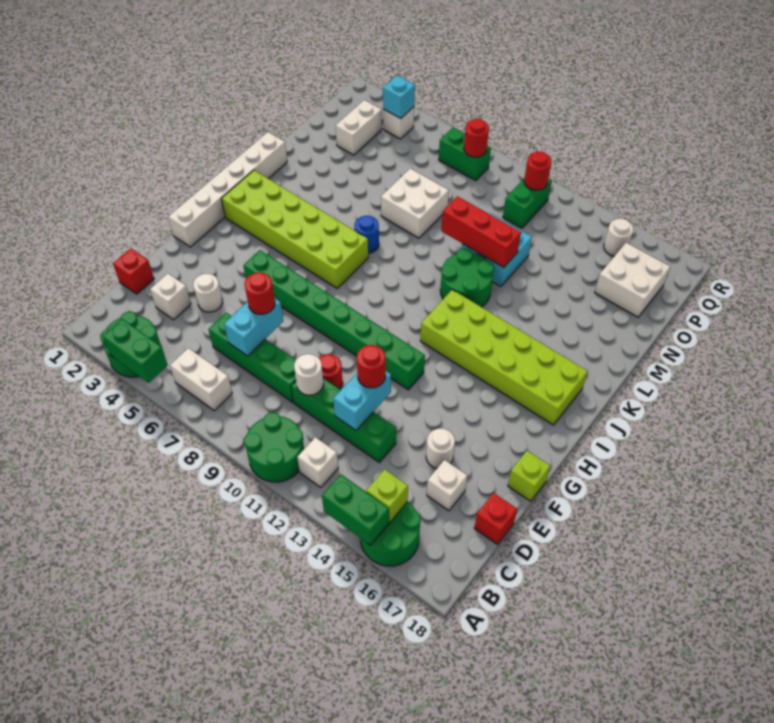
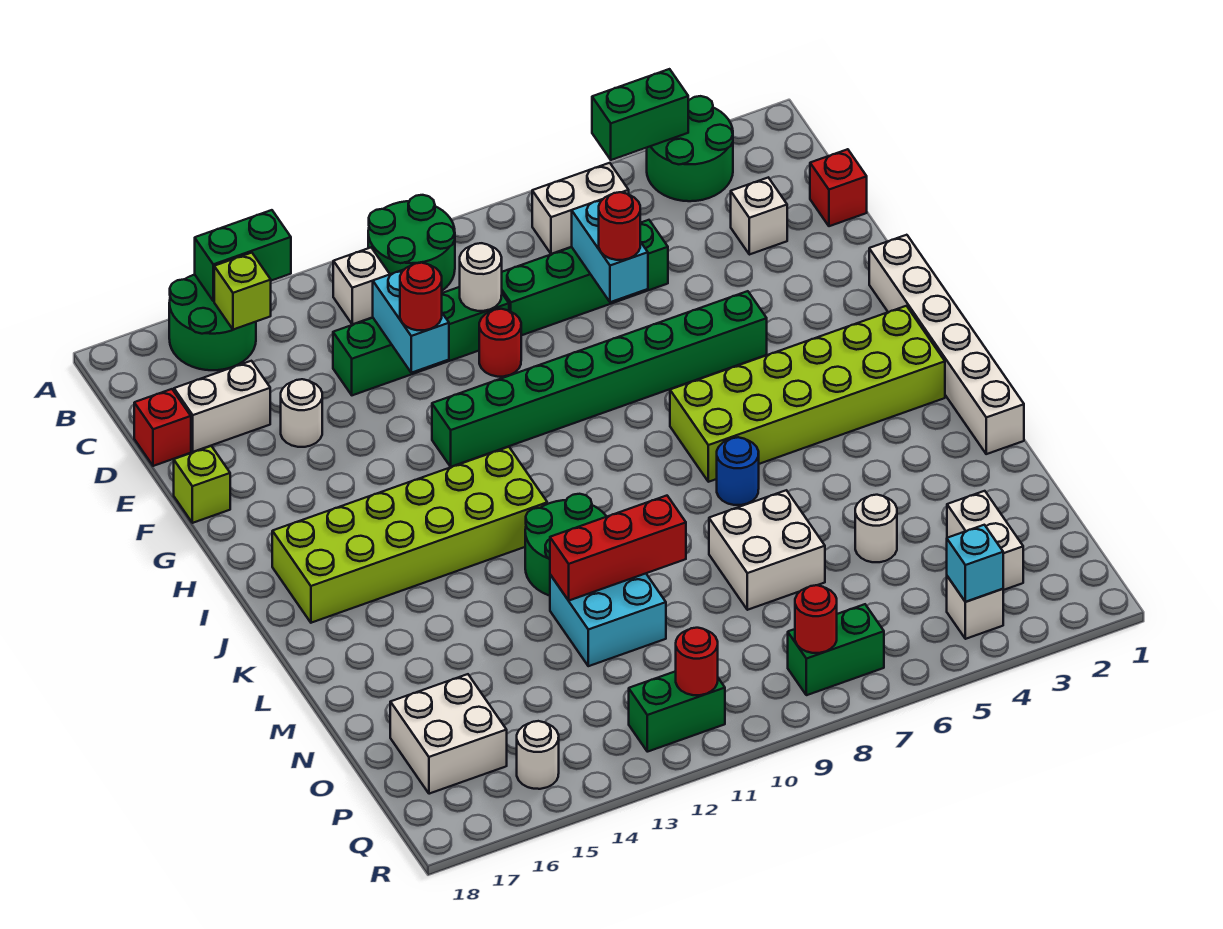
white brick D16 level 1 -> white brick D16:D17 level 1
white round brick E4 level 1 -> white round brick N5 level 1
green brick P11:Q11 level 1 -> green brick Q11:Q12 level 1

